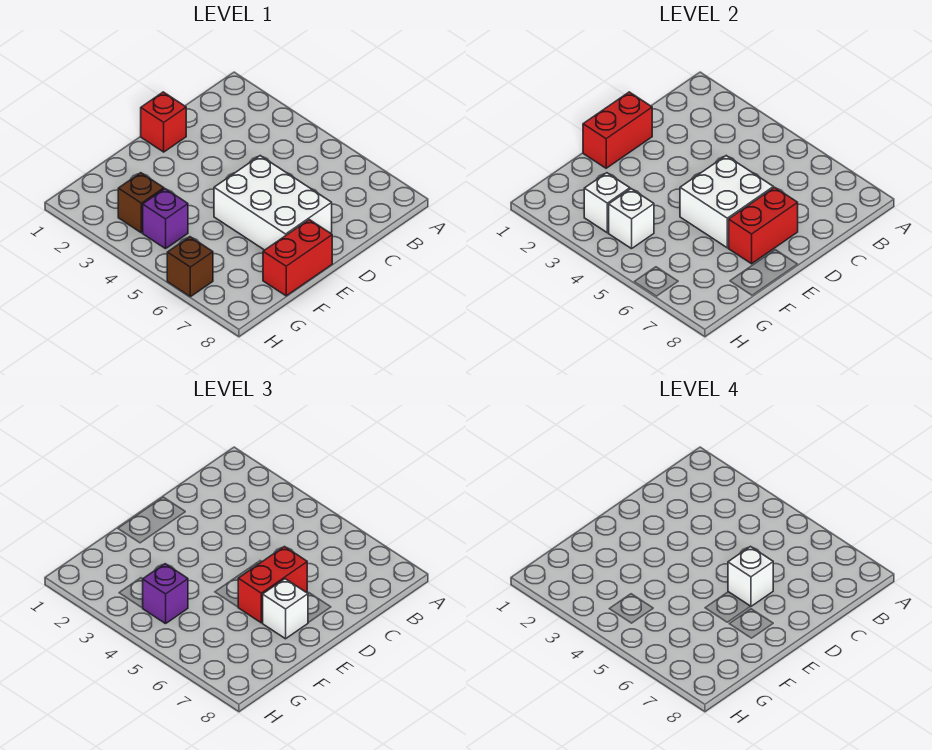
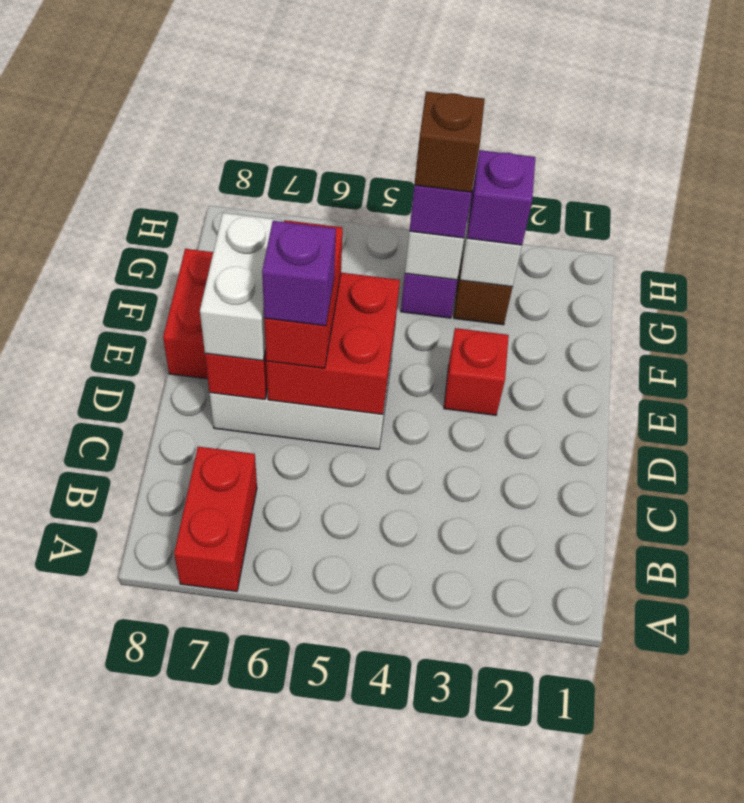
red brick D1 level 1 -> red brick E3 level 1
red brick D1:E1 level 2 -> red brick A7:B7 level 1
white brick D5:E6 level 2 -> red brick D5:E6 level 2
white brick D6 level 4 -> purple brick D6 level 4
white brick E7 level 3 -> white brick D7:E7 level 3
none -> purple brick G3 level 3
brown brick H6 level 1 -> brown brick G4 level 4

